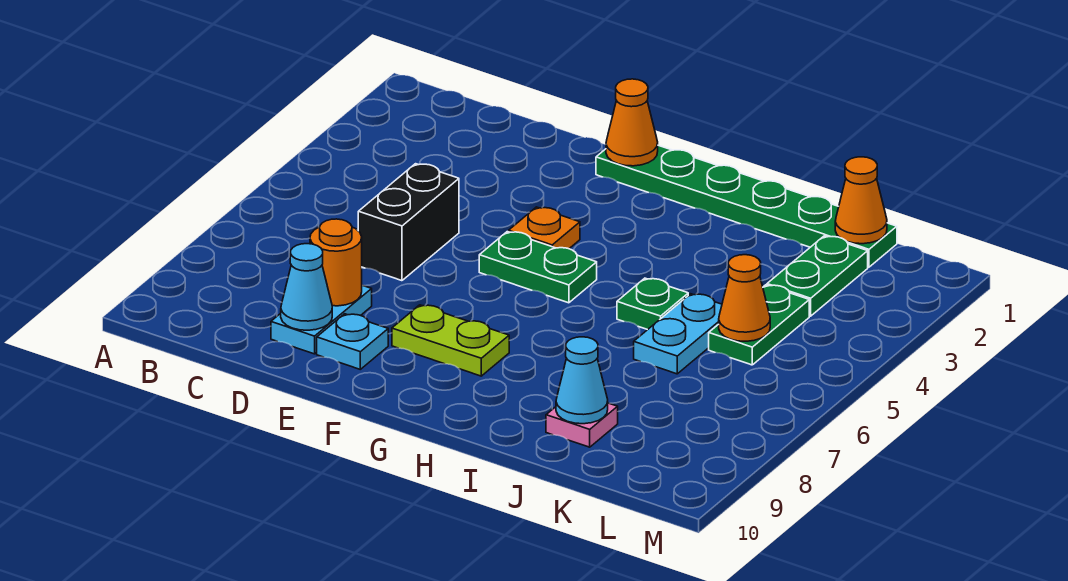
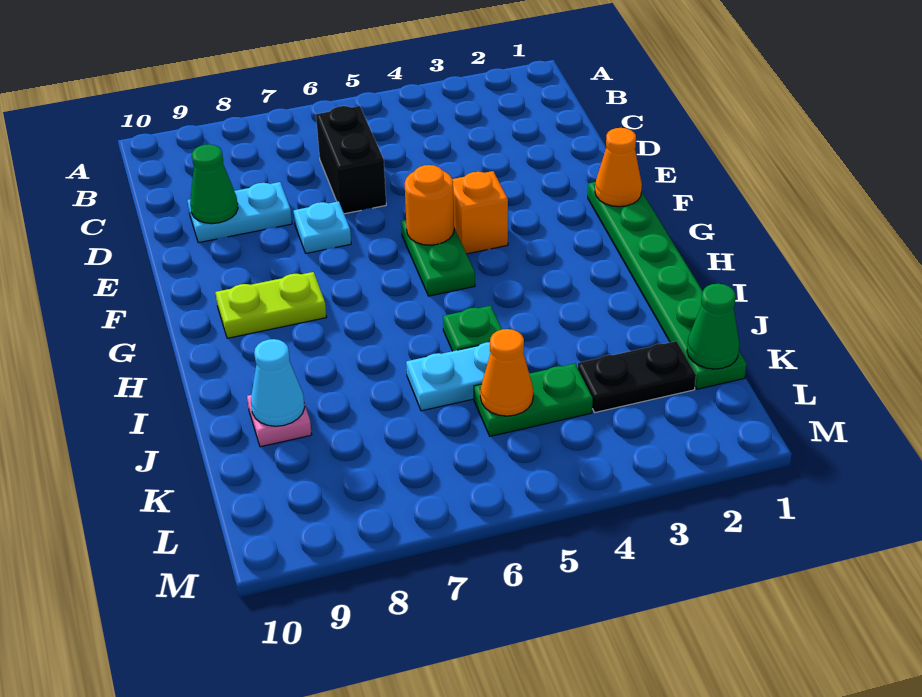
black brick D5:D6 level 1 -> black brick C6:D6 level 1
orange round brick D8 level 2 -> orange round brick F5 level 2
cyan cone D9 level 2 -> green cone D9 level 2
cyan plate E9 level 1 -> cyan plate E7 level 1
orange plate F4 level 1 -> orange brick F4 level 1
lime plate F8:G8 level 1 -> lime plate G8:G9 level 1
orange cone K1 level 2 -> green cone K1 level 2
green plate K2:K3 level 1 -> black plate K2:K3 level 1

